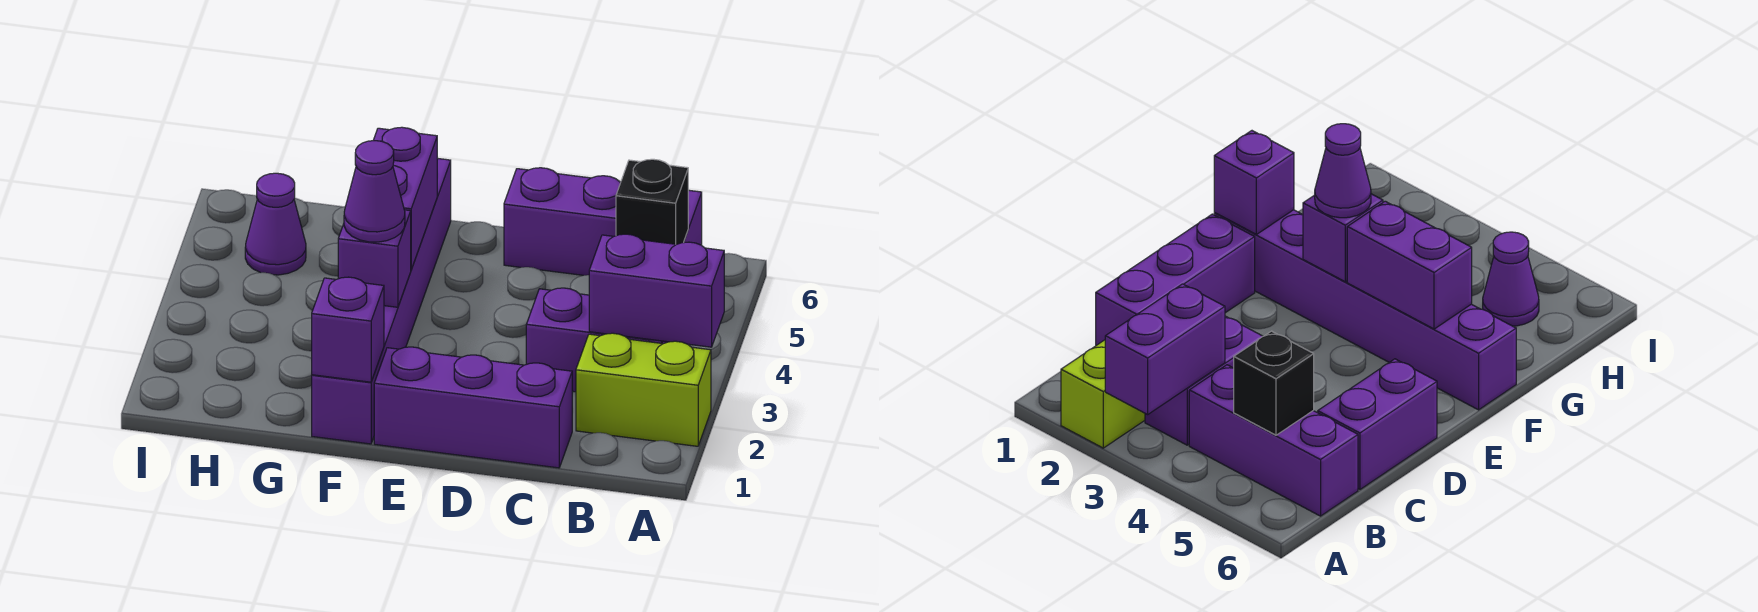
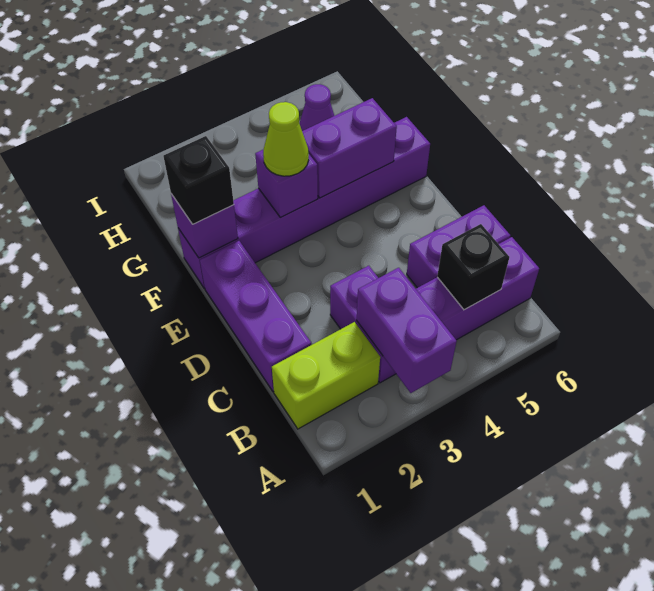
lime brick A2:B2 level 1 -> lime brick B1:B2 level 1
purple brick C6:D6 level 1 -> purple brick C5:C6 level 1
none -> black brick F1 level 3
purple cone F3 level 3 -> lime cone F3 level 3

